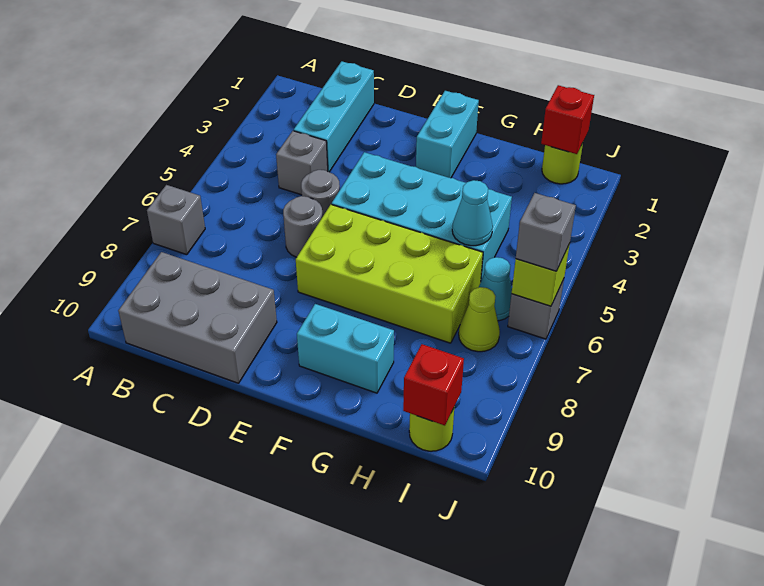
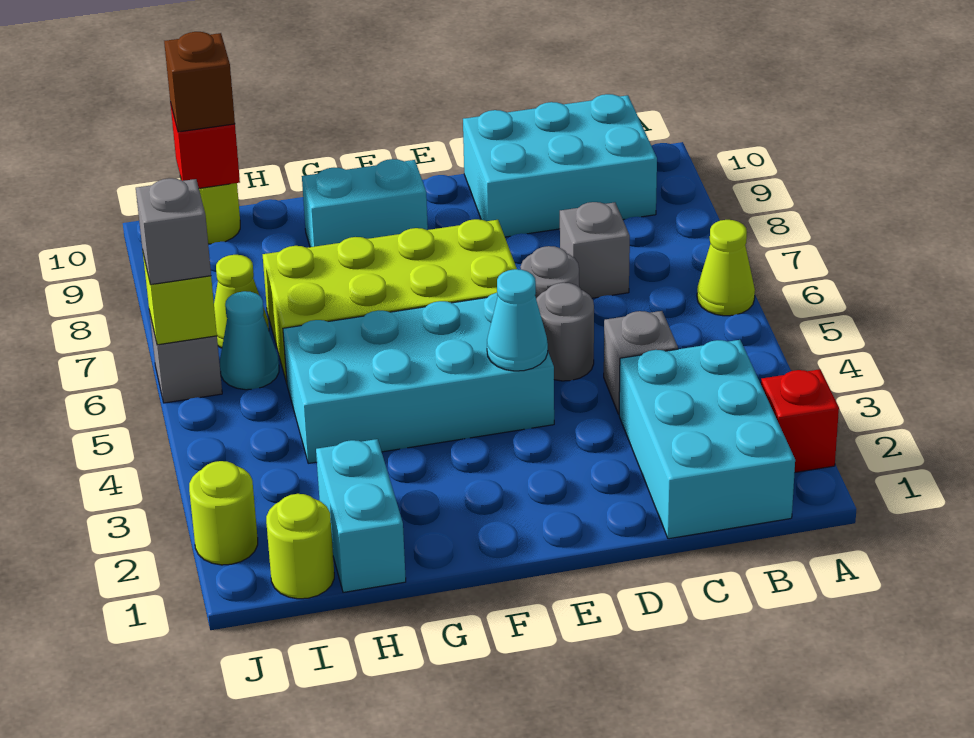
none -> lime cone A6 level 1
grey brick A7 level 1 -> grey brick C7 level 1
grey brick B9:D10 level 1 -> cyan brick B9:D10 level 1
cyan brick C1:C3 level 1 -> cyan brick B1:C3 level 1
cyan brick F1:F2 level 1 -> cyan brick H1:H2 level 1
cyan cone H5 level 2 -> cyan cone E4 level 2
red brick I1 level 2 -> red brick A2 level 1
none -> brown brick I10 level 3
none -> lime round brick J2 level 1

